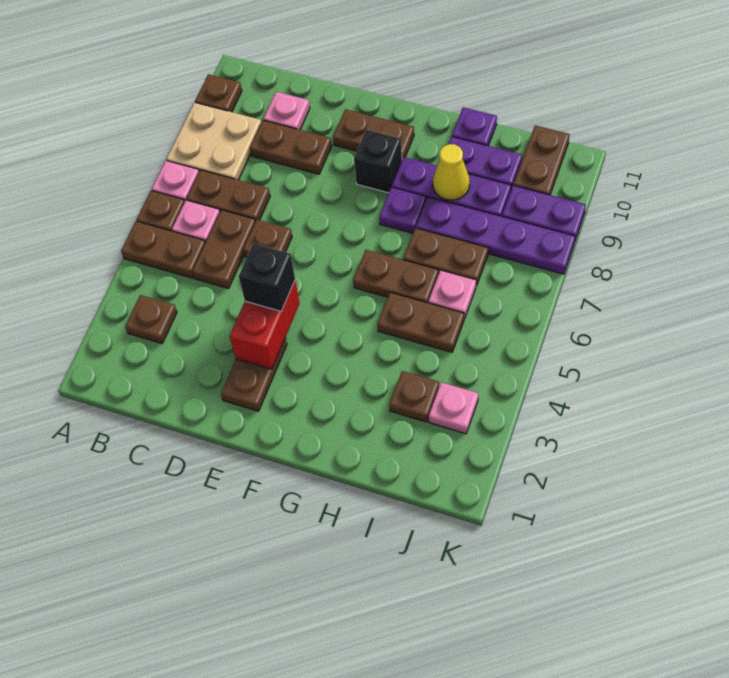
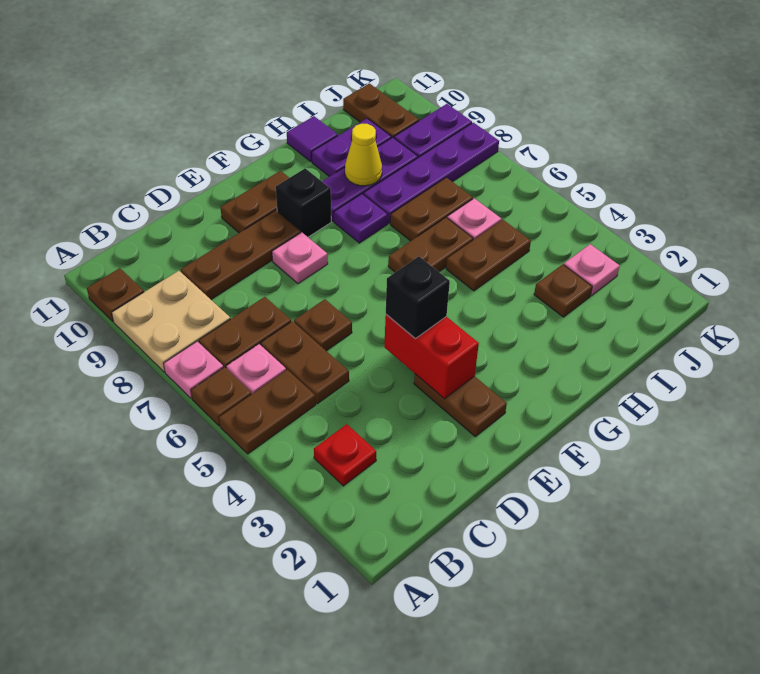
brown plate B3 level 1 -> red plate B3 level 1
brown plate C9:D9 level 1 -> brown plate C9:E9 level 1
pink plate C10 level 1 -> pink plate E8 level 1
purple plate H11 level 1 -> purple tile H11 level 1

